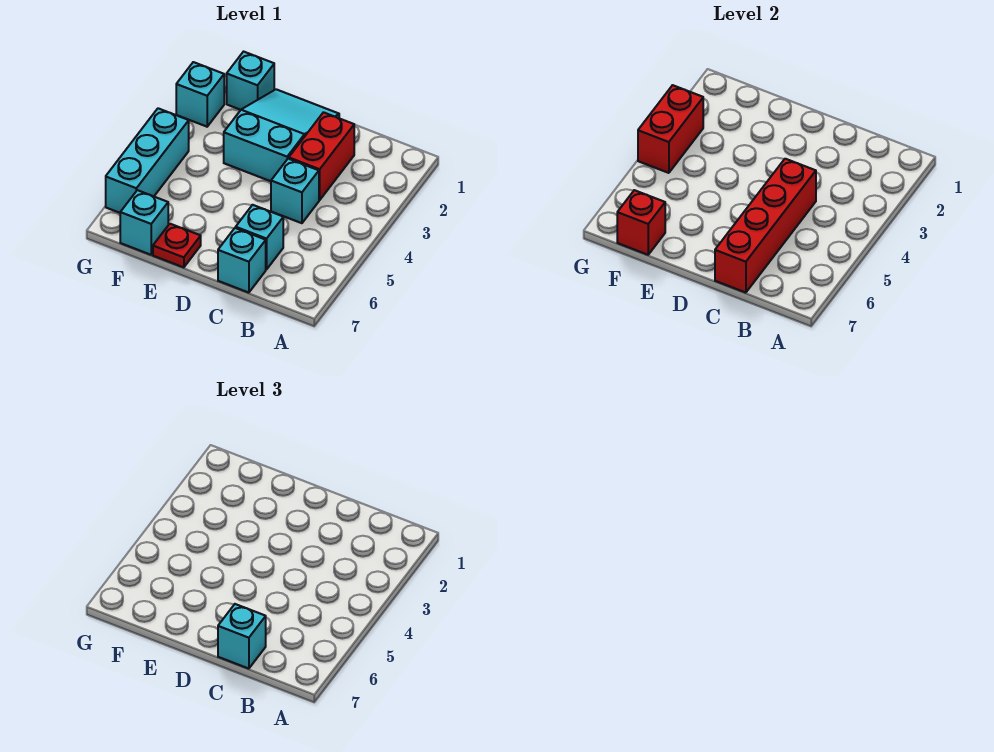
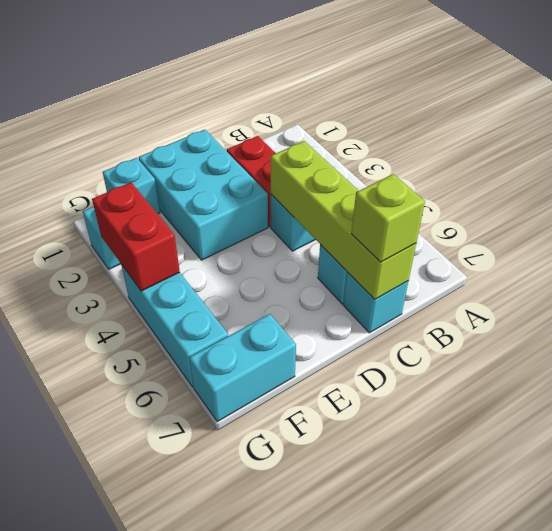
red brick C4:C7 level 2 -> lime brick C4:C7 level 2
cyan brick C7 level 3 -> lime brick C7 level 3
cyan slope D1:E3 level 1 top 3 -> cyan brick D1:E3 level 1
red plate E7 level 1 -> none
cyan brick F7 level 1 -> cyan brick F7:G7 level 1
red brick F7 level 2 -> none

